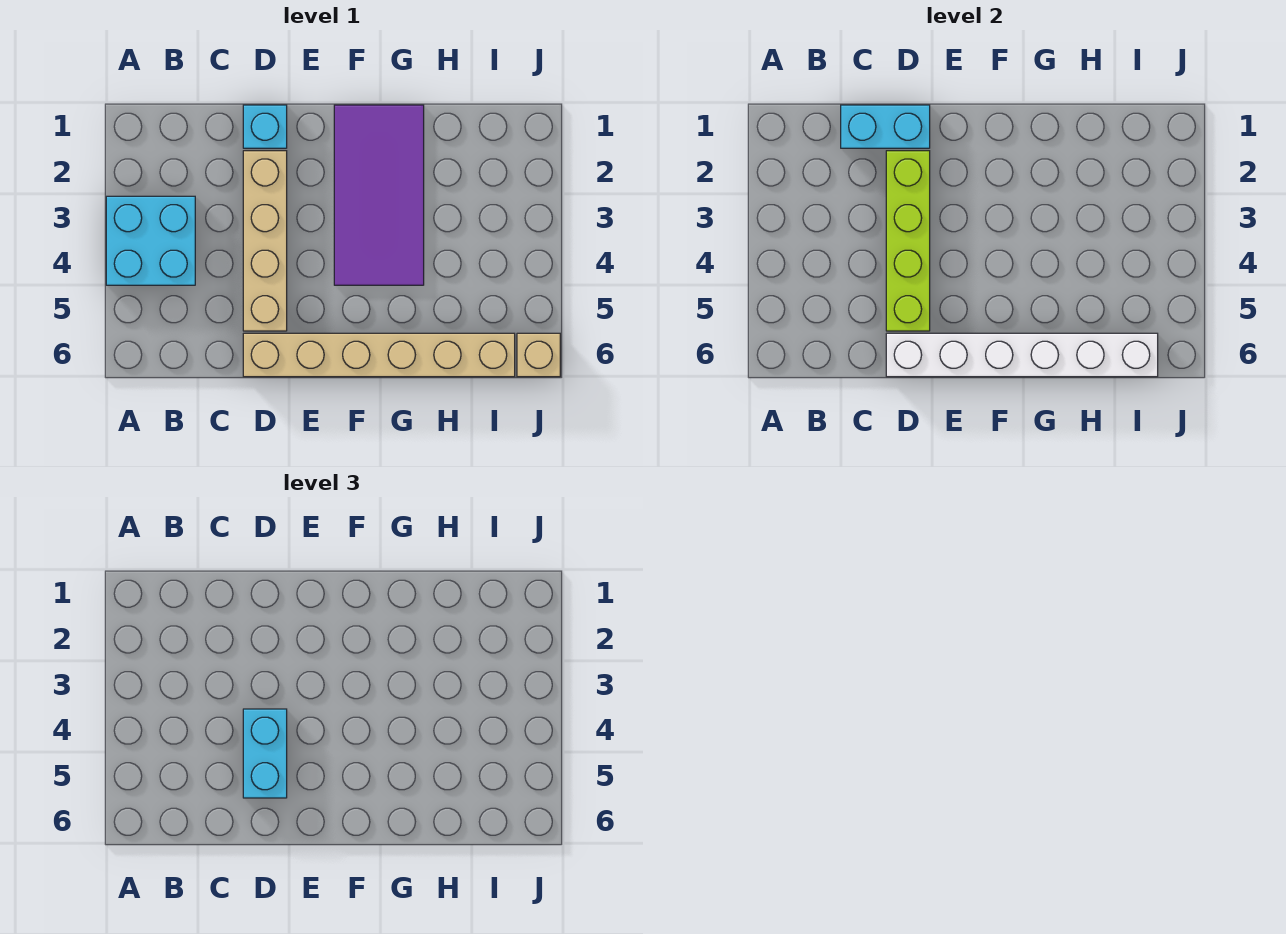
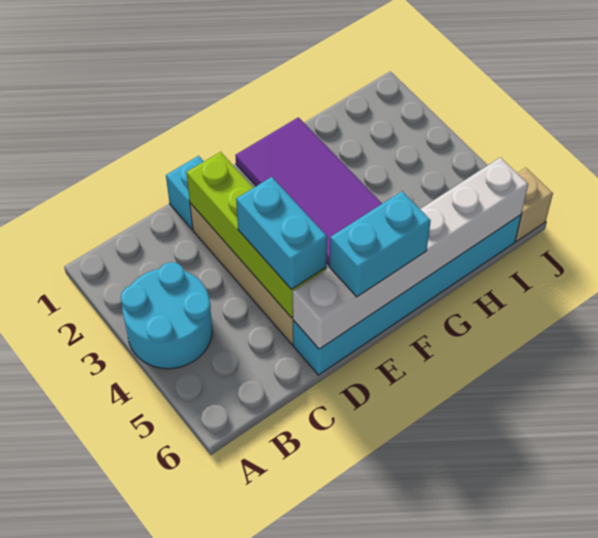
cyan brick A3:B4 level 1 -> cyan round brick A3:B4 level 1
cyan brick C1:D1 level 2 -> cyan brick E6:F6 level 3
tan brick D6:I6 level 1 -> cyan brick D6:I6 level 1

